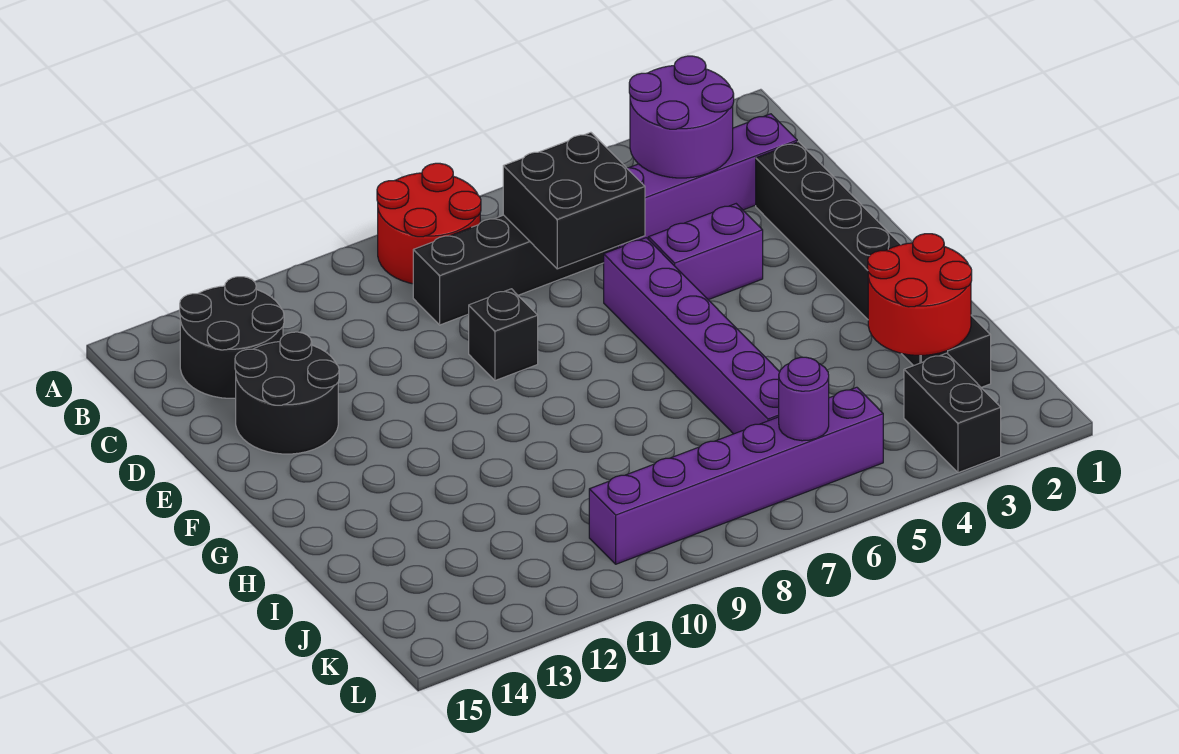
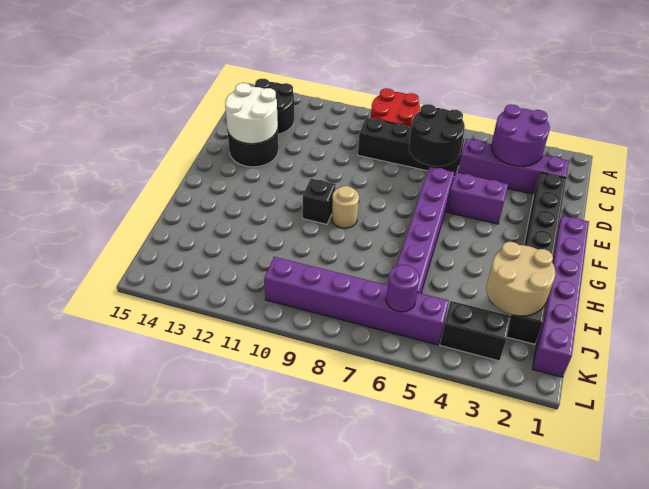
black brick C6:D7 level 2 -> black round brick C6:D7 level 2
none -> white round brick D13:E14 level 2
black brick E9 level 1 -> black brick G10 level 1
none -> purple brick F1:K1 level 1
none -> tan round brick G9 level 1
red round brick I2:J3 level 2 -> tan round brick I2:J3 level 2
black brick K3:L3 level 1 -> black brick K3:K4 level 1

